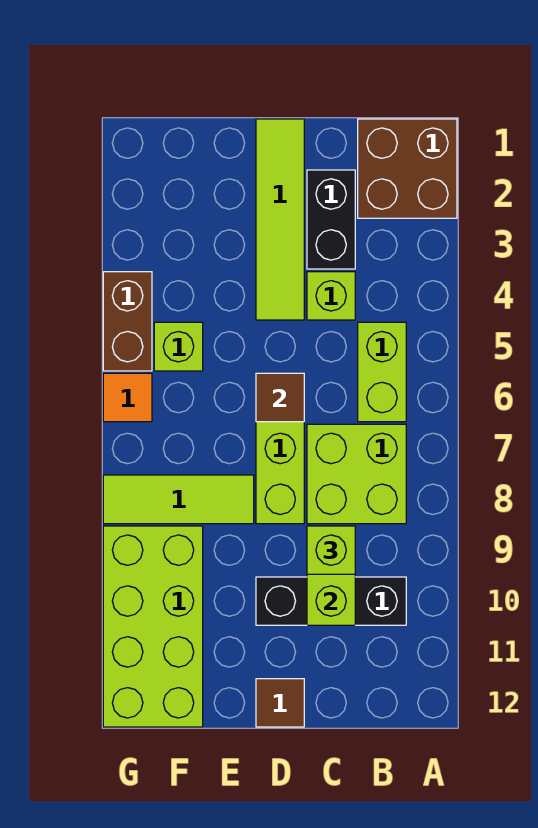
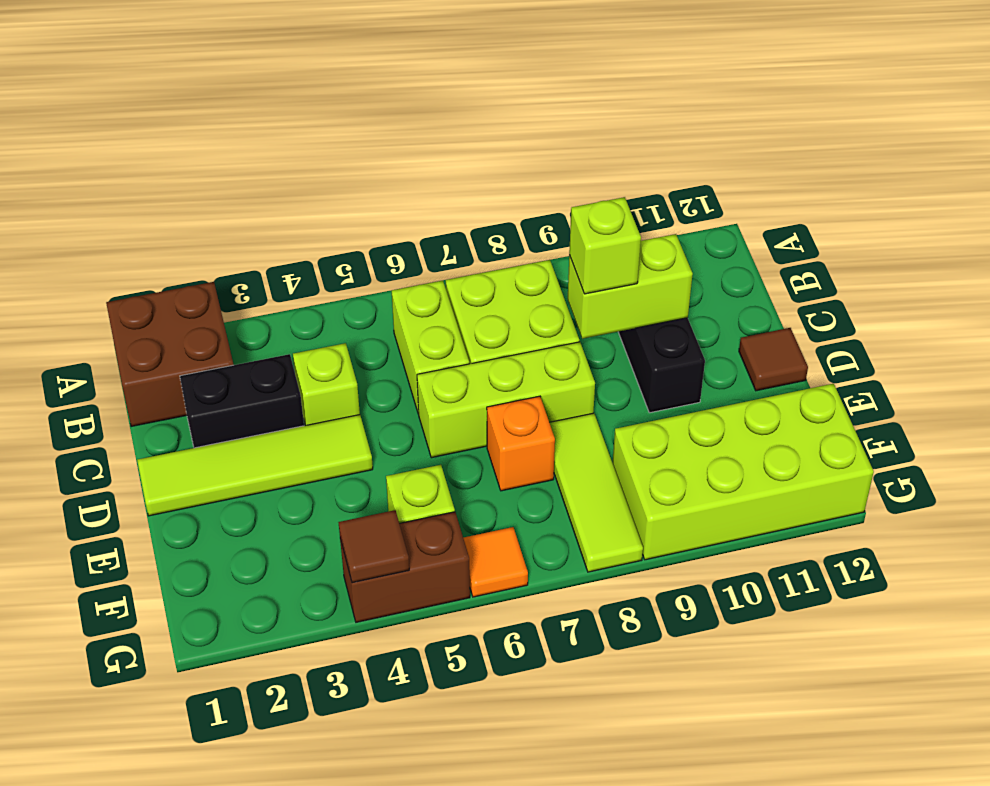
lime brick B5:B6 level 1 -> lime brick B6:C6 level 1
brown tile D6 level 2 -> brown tile G4 level 2
none -> orange brick E7 level 1

